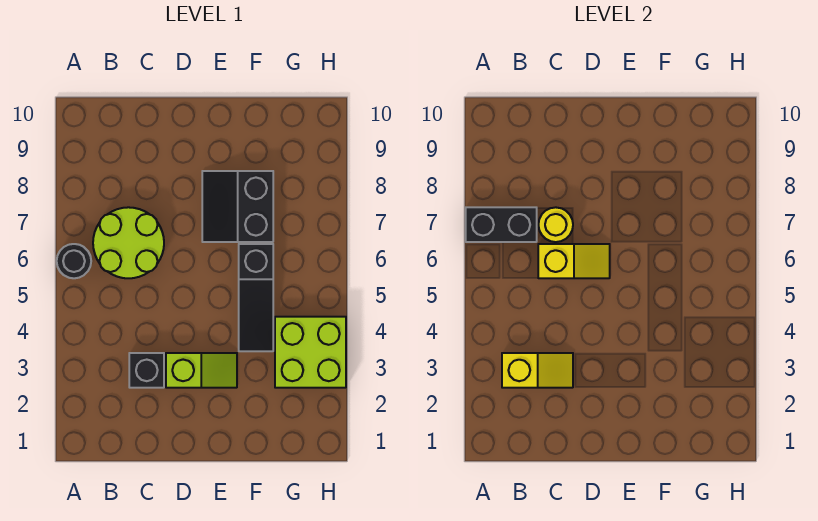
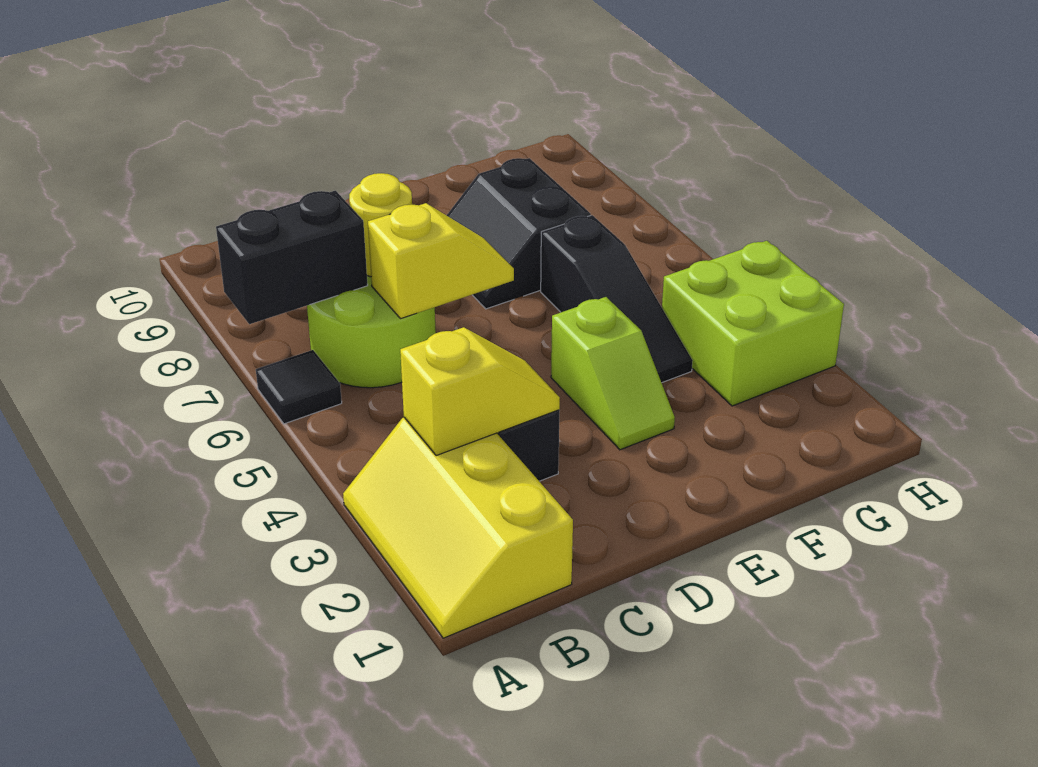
none -> yellow slope A1:B3 level 1 top B
black round brick A6 level 1 -> black tile A6 level 1
lime slope D3:E3 level 1 top D -> lime slope E3:E4 level 1 top 4

